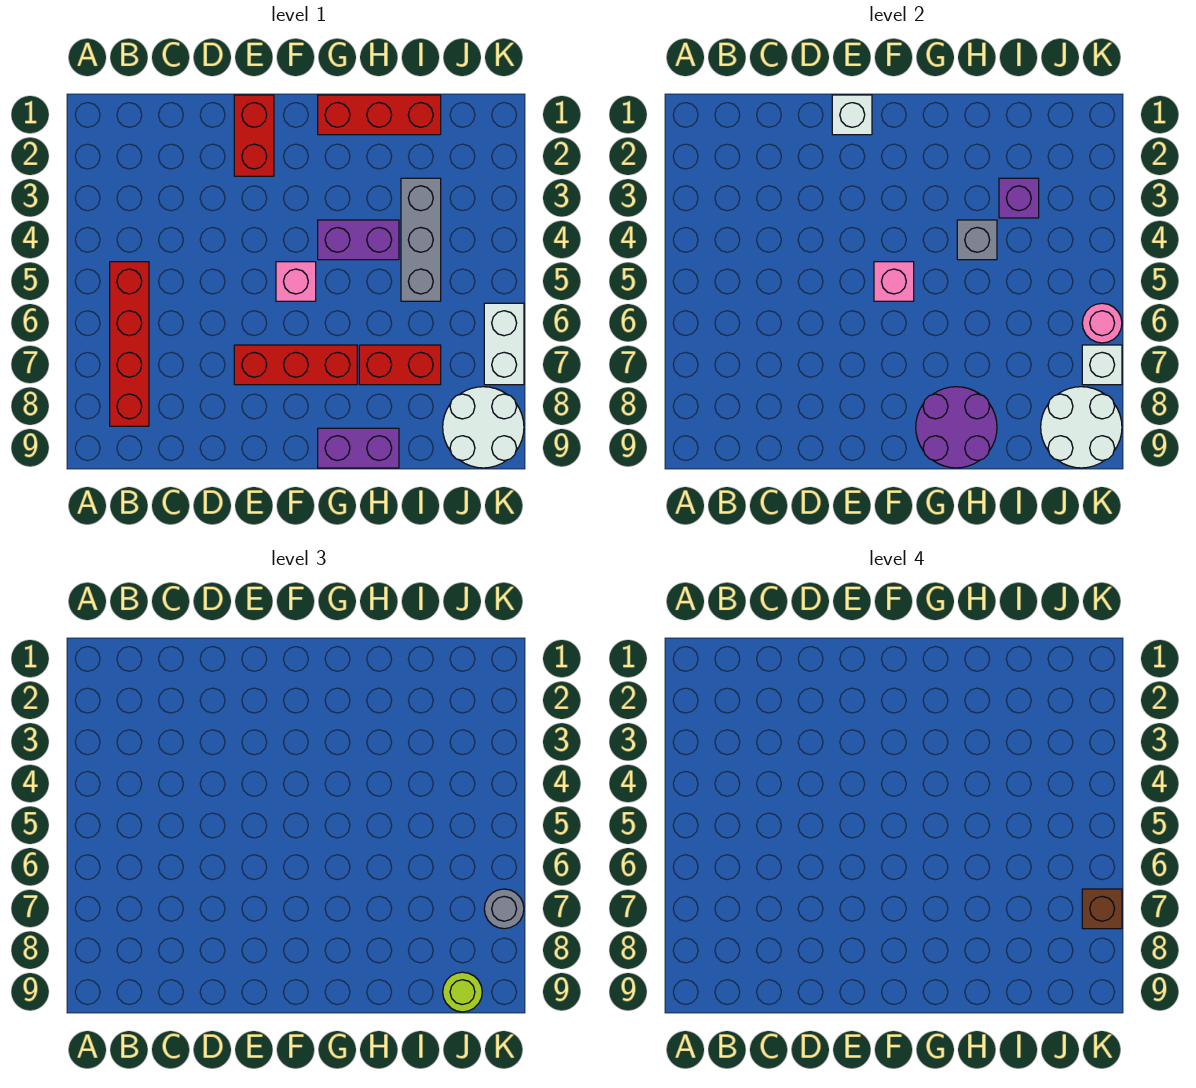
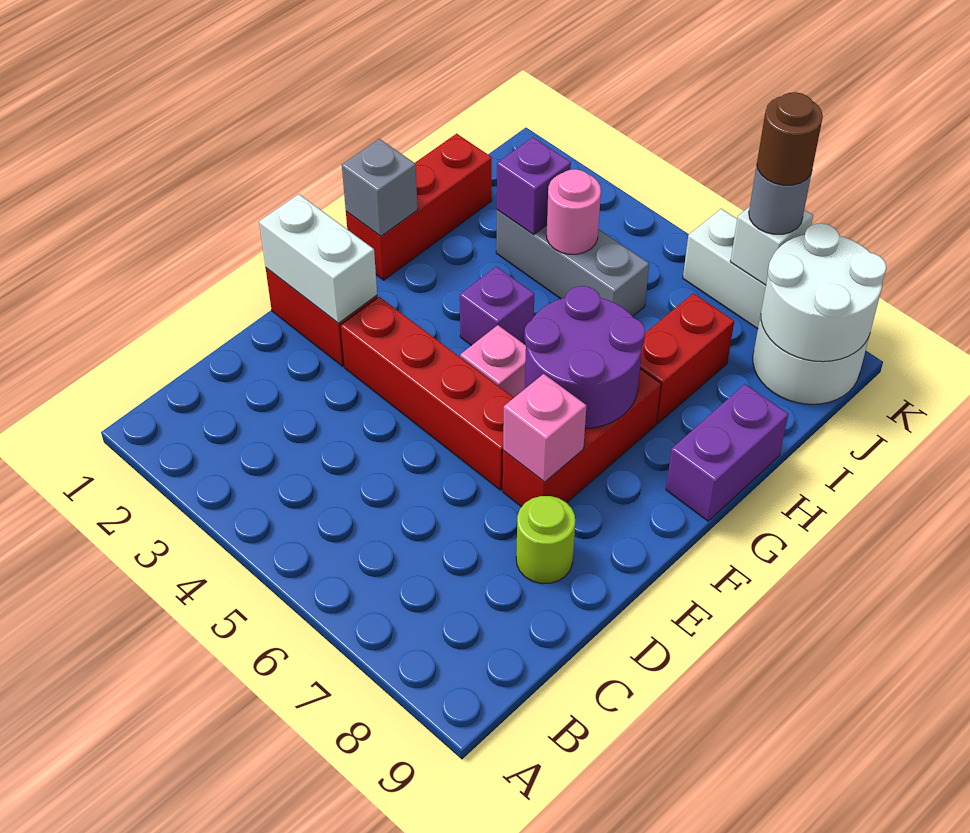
red brick B5:B8 level 1 -> red brick E3:E6 level 1
white brick E1 level 2 -> white brick E1:E2 level 2
pink brick F5 level 2 -> pink brick E7 level 2
purple brick G4:H4 level 1 -> purple brick G4 level 1
purple round brick G8:H9 level 2 -> purple round brick F6:G7 level 2
grey brick H4 level 2 -> grey brick G1 level 2
lime round brick J9 level 3 -> lime round brick D8 level 1
pink round brick K6 level 2 -> pink round brick I4 level 2
brown brick K7 level 4 -> brown round brick K7 level 4

